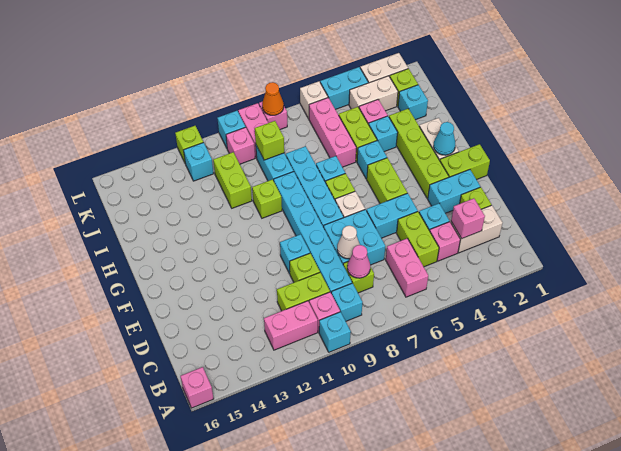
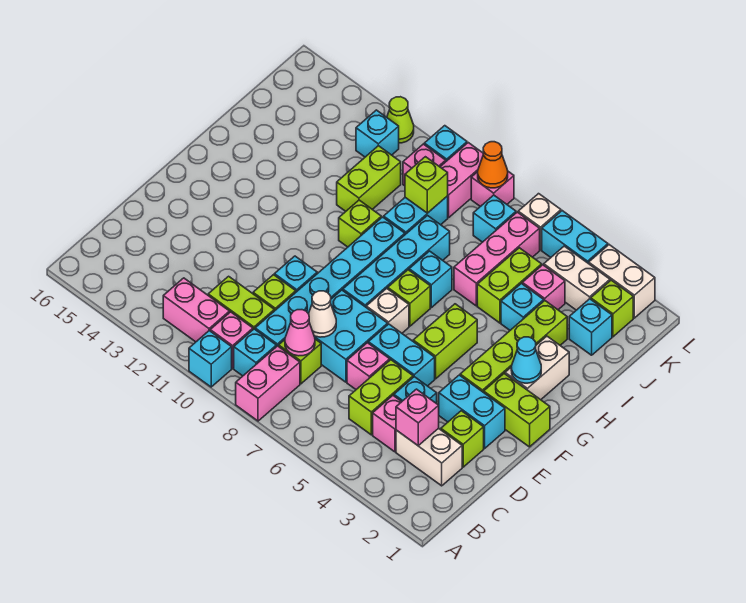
pink brick A16 level 1 -> pink brick D6 level 1
pink brick B6:C6 level 1 -> pink brick A8:B8 level 1
cyan brick H5 level 1 -> cyan brick K7 level 1
lime brick L12 level 1 -> lime cone L12 level 1

